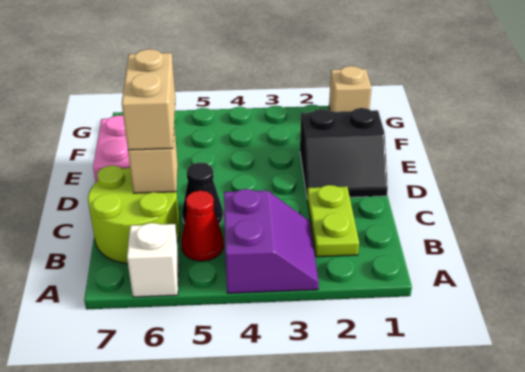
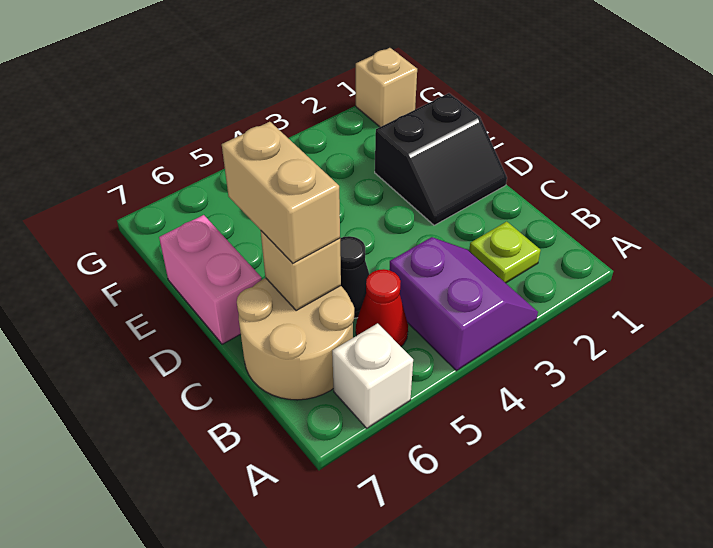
lime plate B2:C2 level 1 -> lime plate B2 level 1
lime round brick B6:C7 level 1 -> tan round brick B6:C7 level 1

